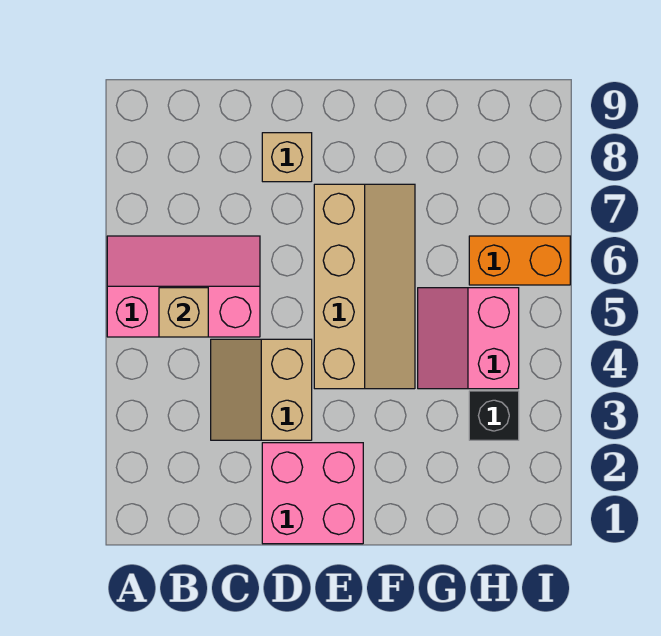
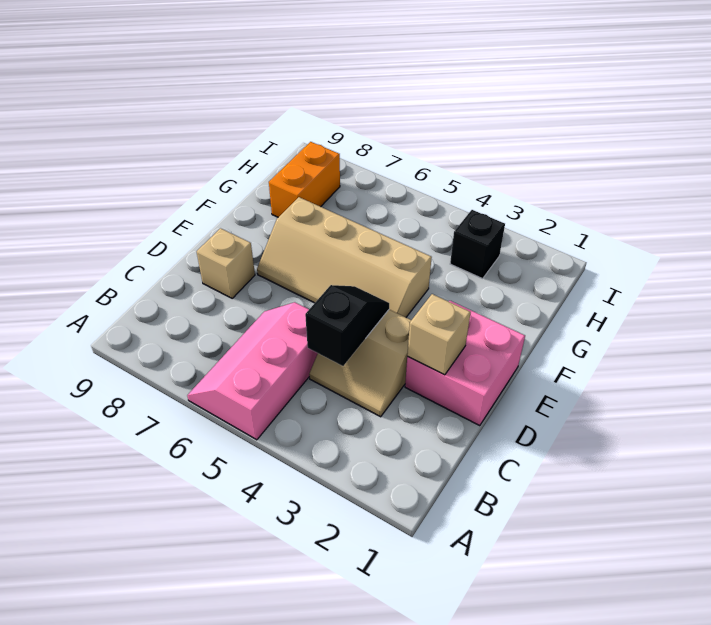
tan brick B5 level 2 -> tan brick D2 level 2
none -> black slope C4:D4 level 2 top C
tan slope E4:F7 level 1 top E -> tan slope E4:F7 level 1 top F
pink slope G4:H5 level 1 top H -> none
orange brick H6:I6 level 1 -> orange brick G8:H8 level 1

